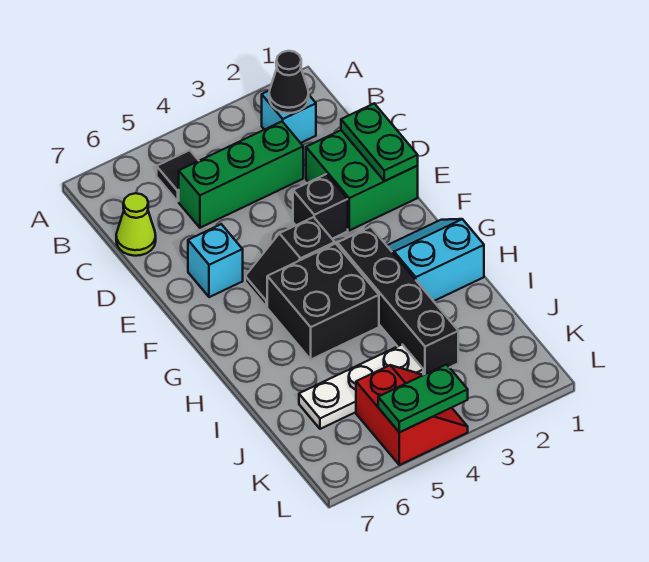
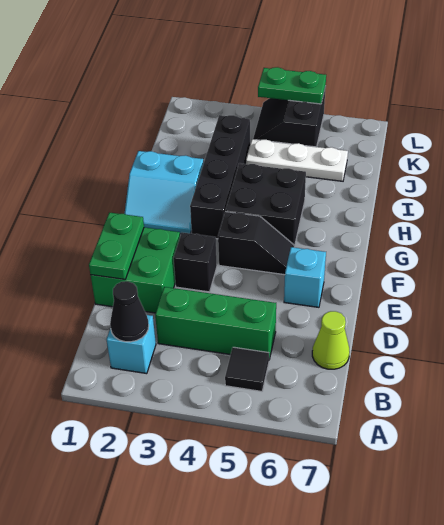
red slope K4:L5 level 1 top 5 -> black slope K4:L5 level 1 top 5

